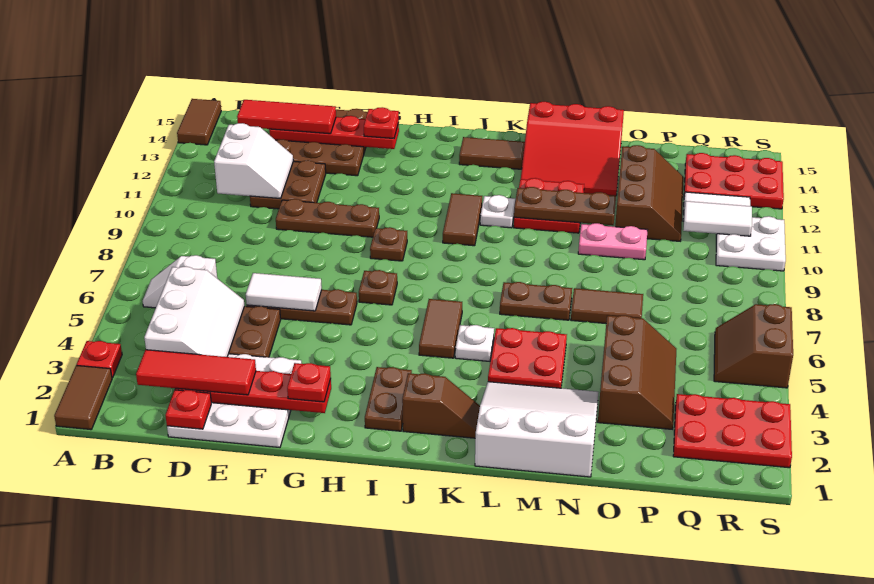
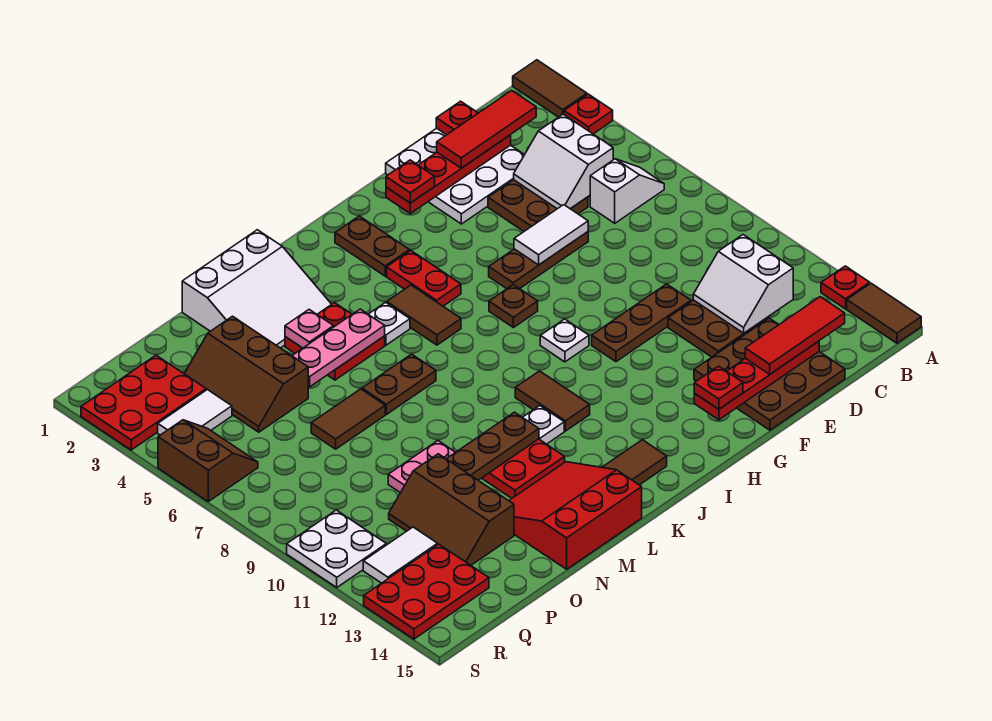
none -> red plate A13 level 1
white slope C3:D5 level 2 top C -> white slope C4:D5 level 2 top C
brown plate H9 level 1 -> white plate H9 level 1
none -> red plate I4:I5 level 1
brown slope J2:K2 level 1 top J -> none
none -> pink plate L5:N5 level 2
none -> pink plate M4 level 2
white tile Q11:R11 level 2 -> white tile Q4:R4 level 1

